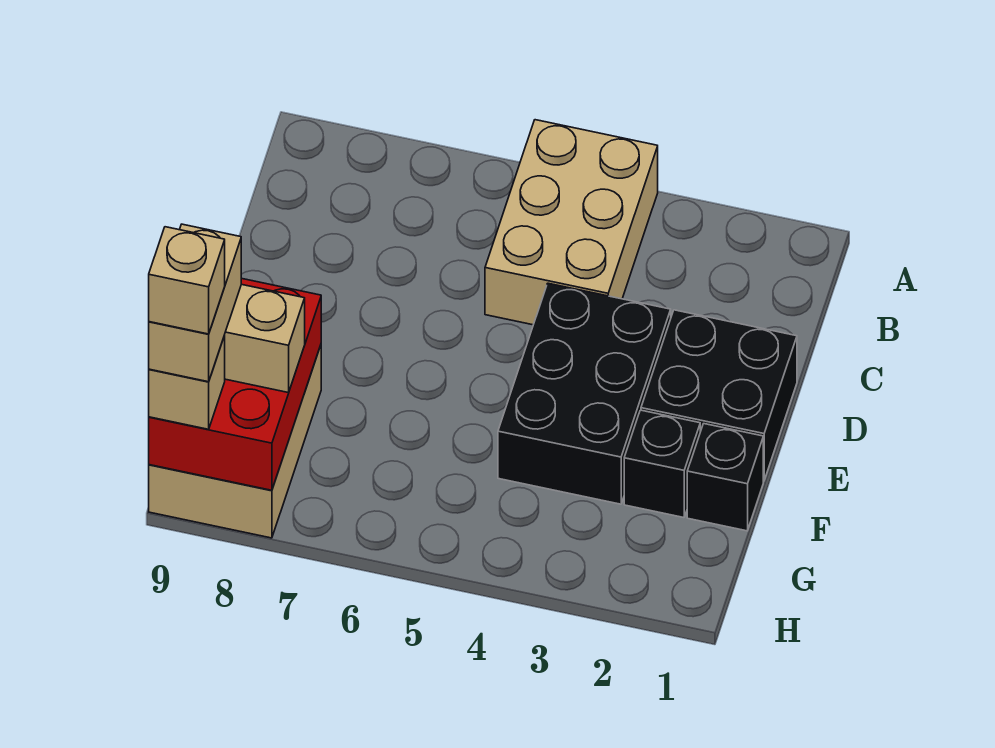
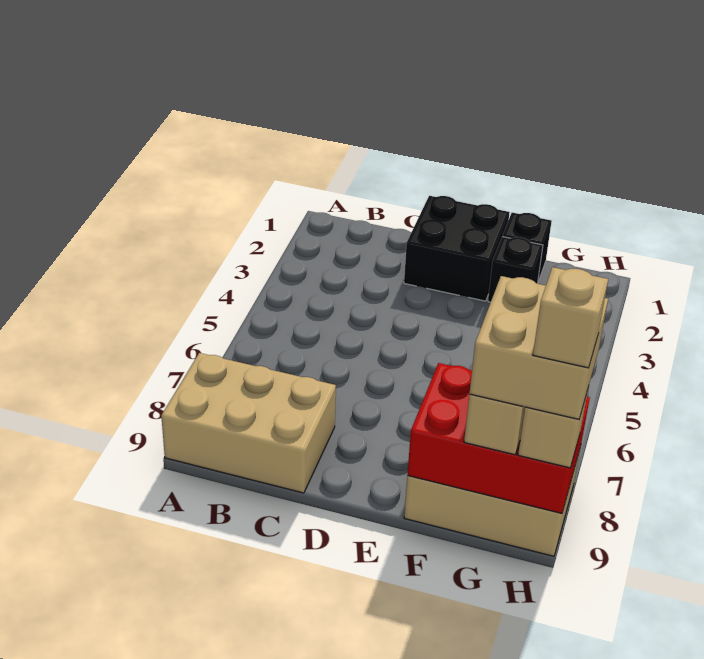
tan brick A4:C5 level 1 -> tan brick A8:C9 level 1
black brick D3:F4 level 1 -> none
tan brick G9:H9 level 4 -> tan brick G8:H9 level 4

